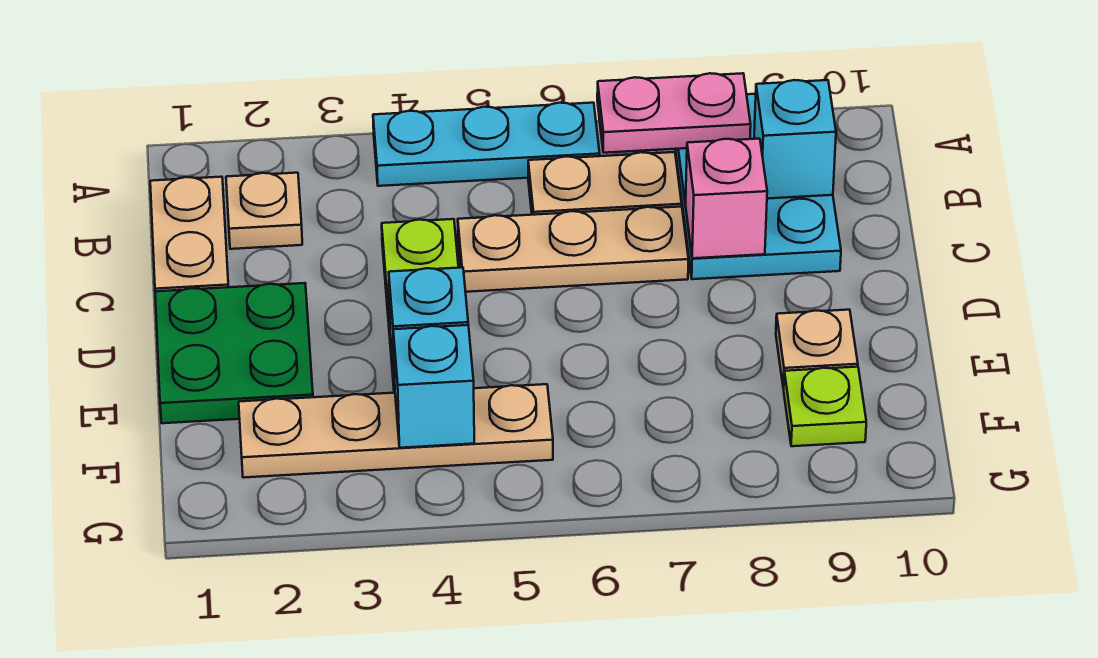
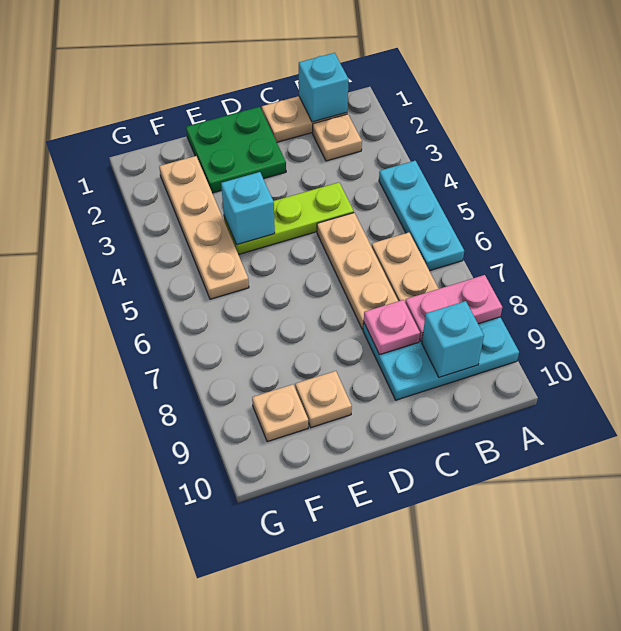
pink plate A7:A8 level 2 -> pink plate A8:B8 level 2
pink brick C8 level 2 -> pink plate C8 level 2
cyan brick F4 level 2 -> cyan brick B1 level 2
lime plate F9 level 1 -> tan plate F9 level 1

